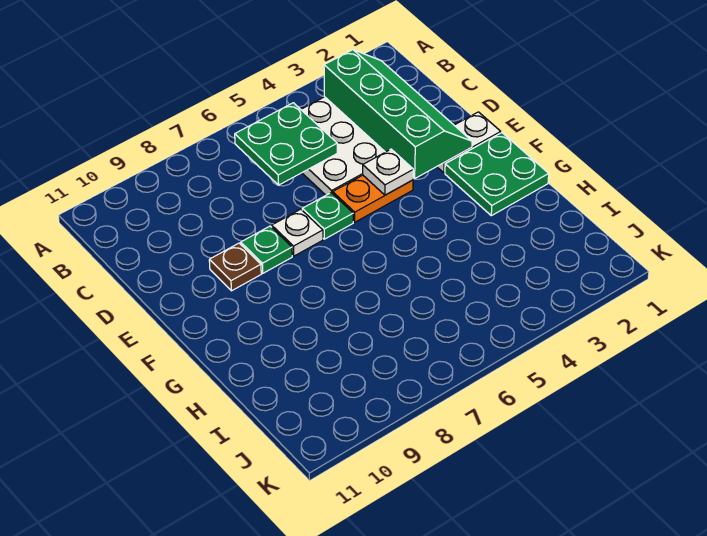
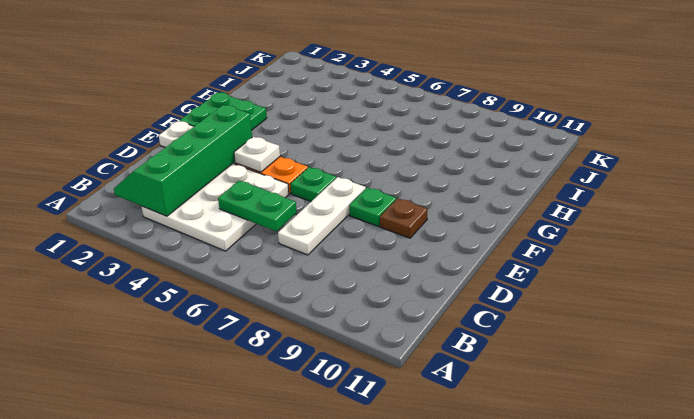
green plate B5:C6 level 2 -> green plate C5:C6 level 2
white plate E7 level 1 -> white plate C7:E7 level 1

